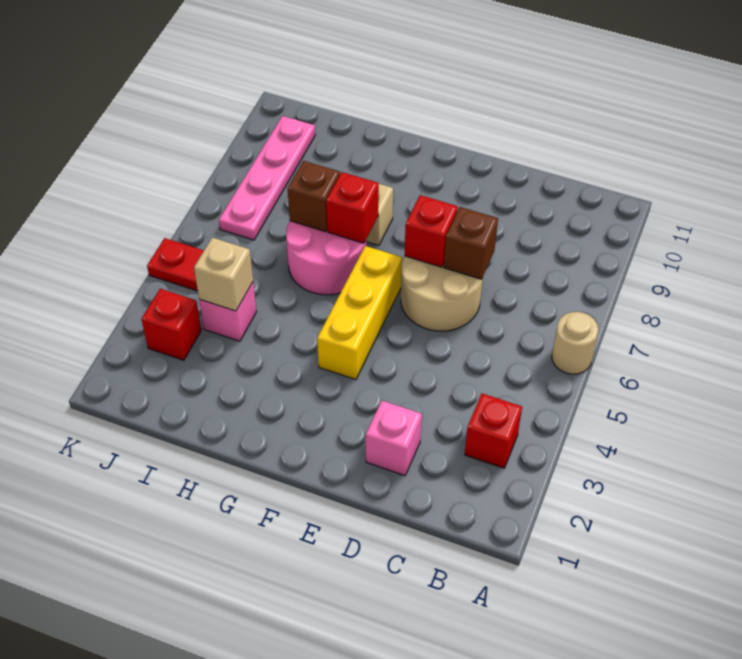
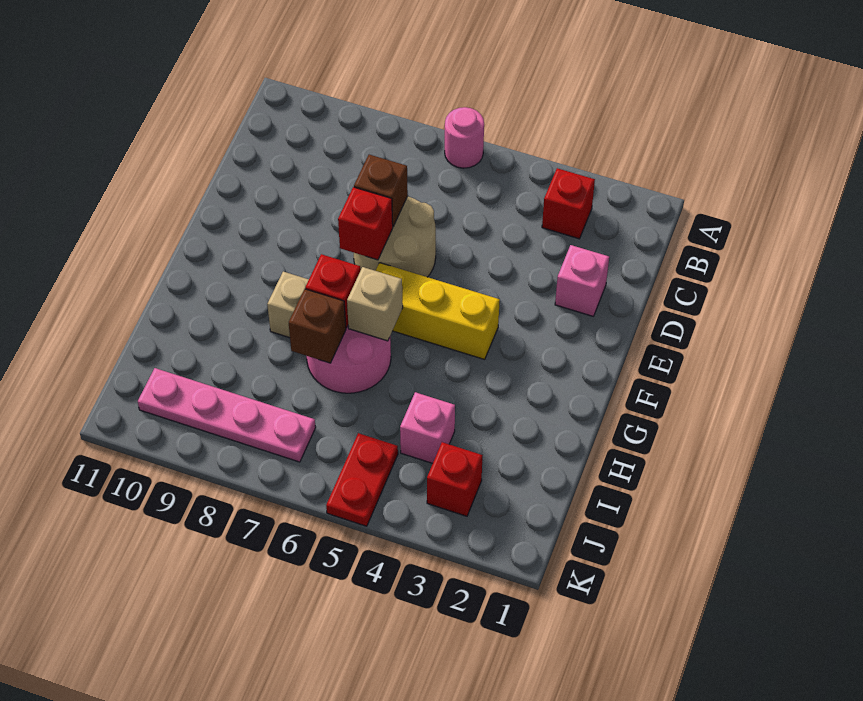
tan round brick A6 level 1 -> pink round brick A6 level 1
tan brick I4 level 2 -> tan brick G6 level 2

